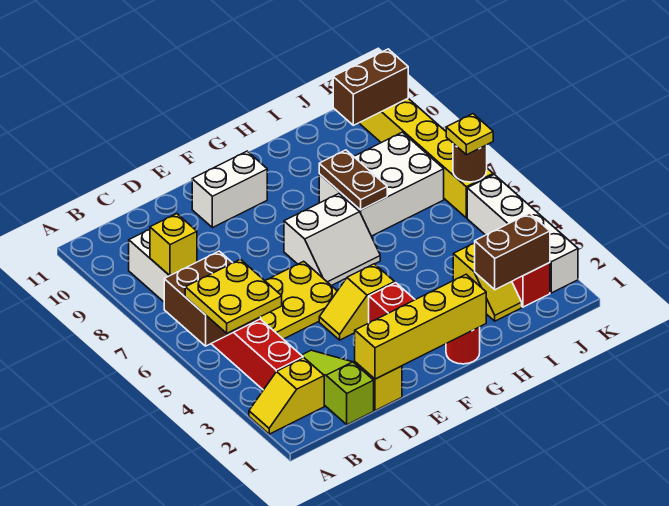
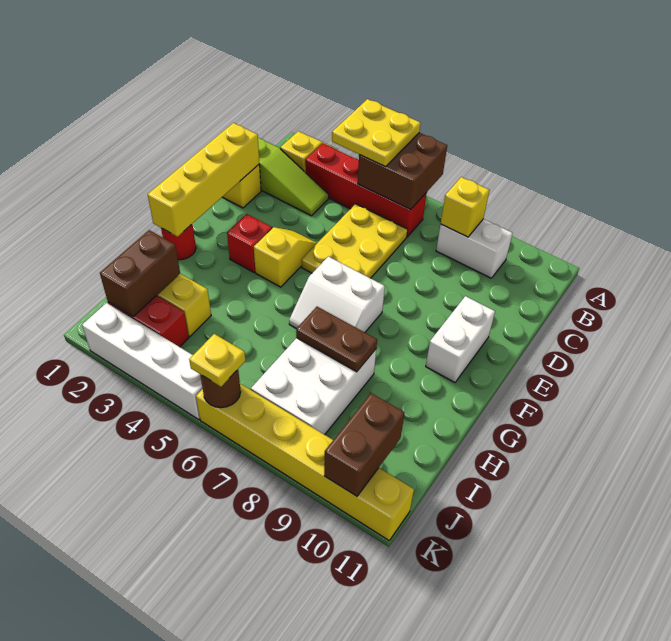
white slope F6:G7 level 1 top 7 -> white slope F6:G7 level 1 top F

